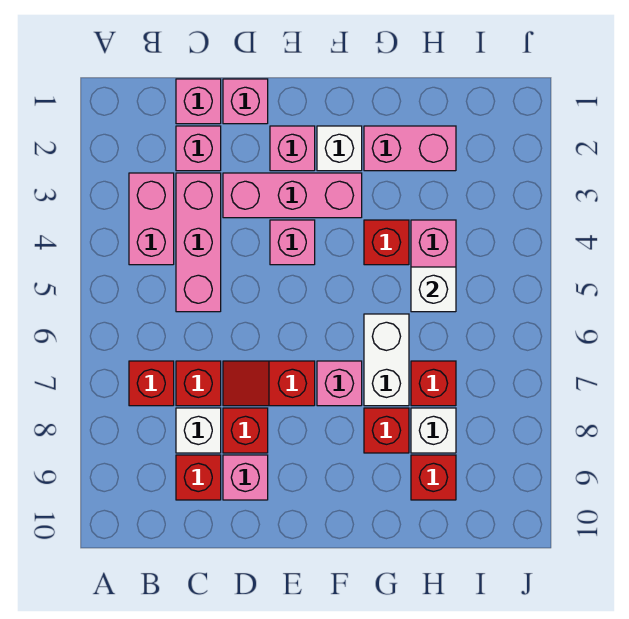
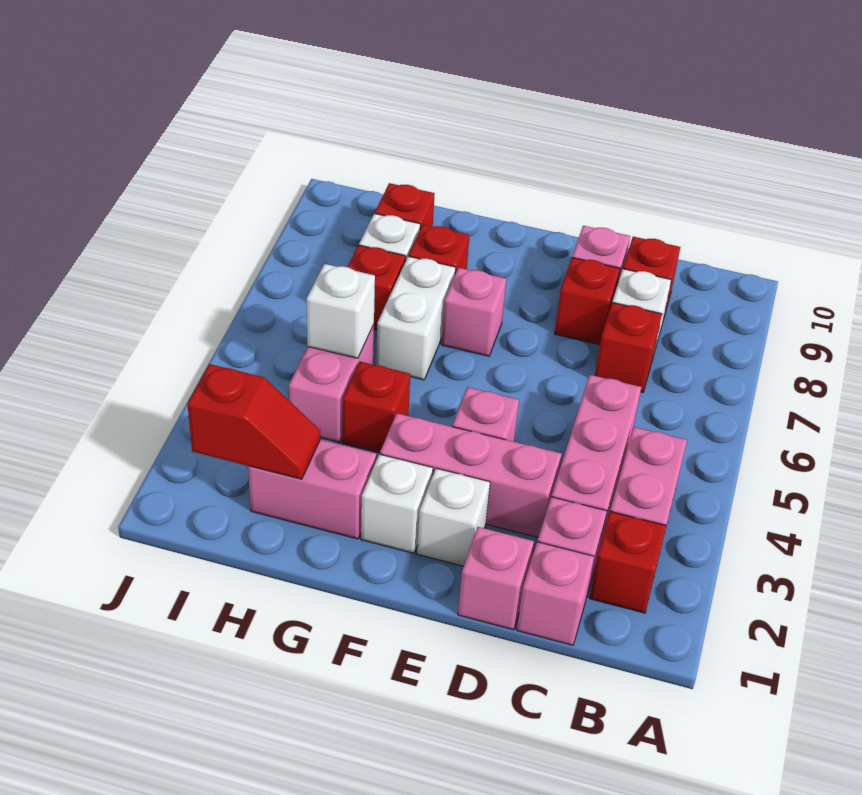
red brick B7 level 1 -> red brick B2 level 1
red slope D7:E7 level 1 top E -> red slope H2:I2 level 2 top I
pink brick E2 level 1 -> white brick E2 level 1

